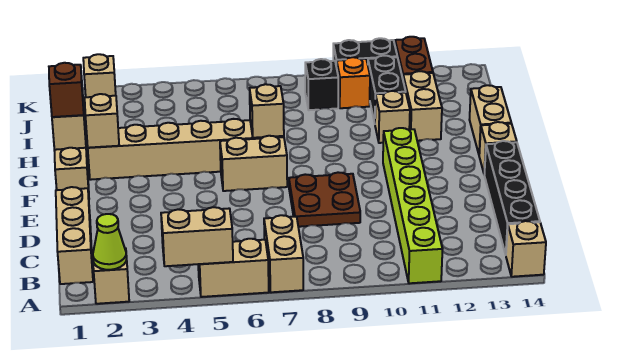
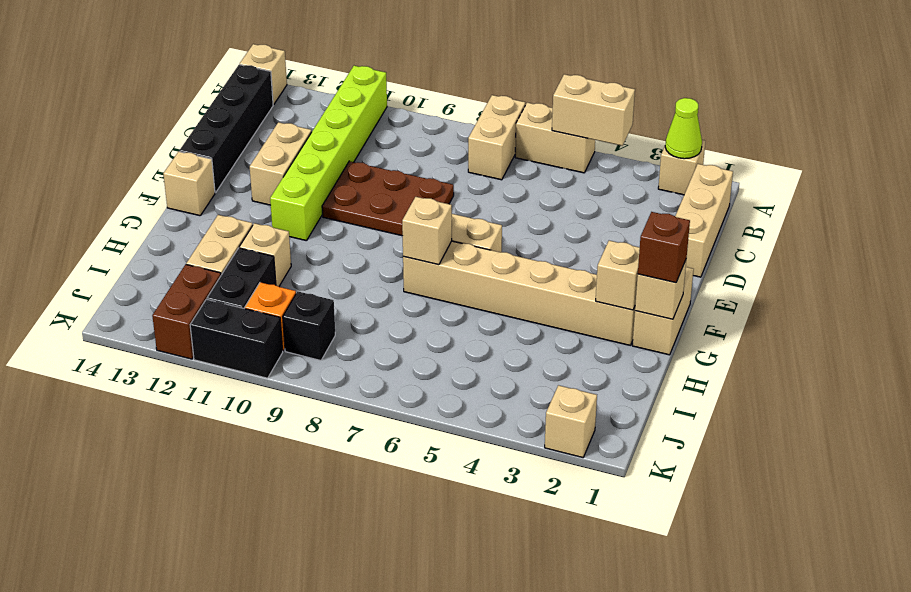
brown plate D8:E9 level 1 -> brown plate D8:E10 level 1
tan brick G14:H14 level 1 -> tan brick D12:E12 level 1

